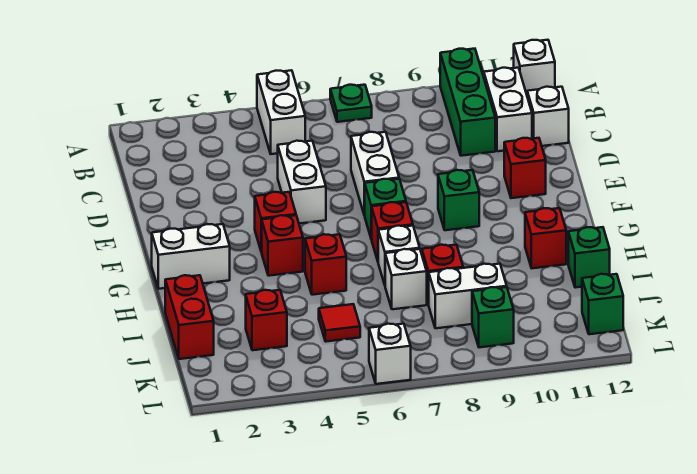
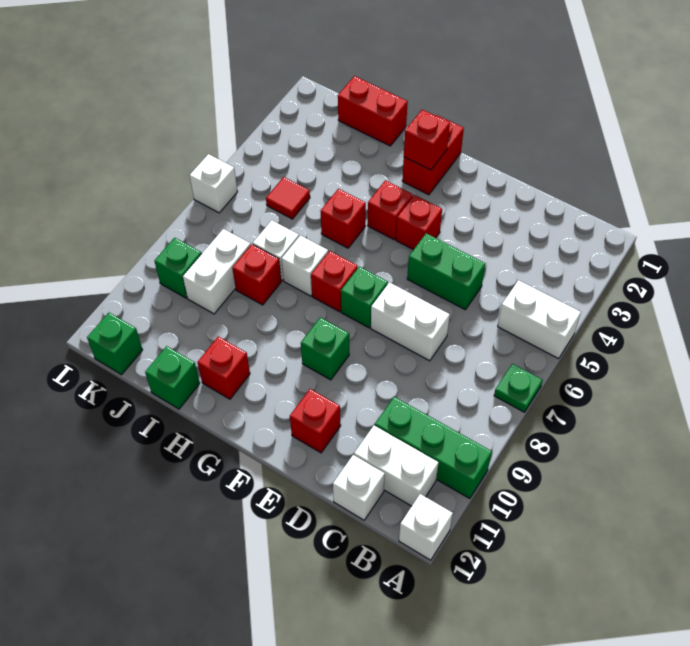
white brick D5:E5 level 1 -> green brick D5:E5 level 1
white brick G1:G2 level 1 -> red brick G1:G2 level 1
red brick J3 level 1 -> red brick G2 level 2

